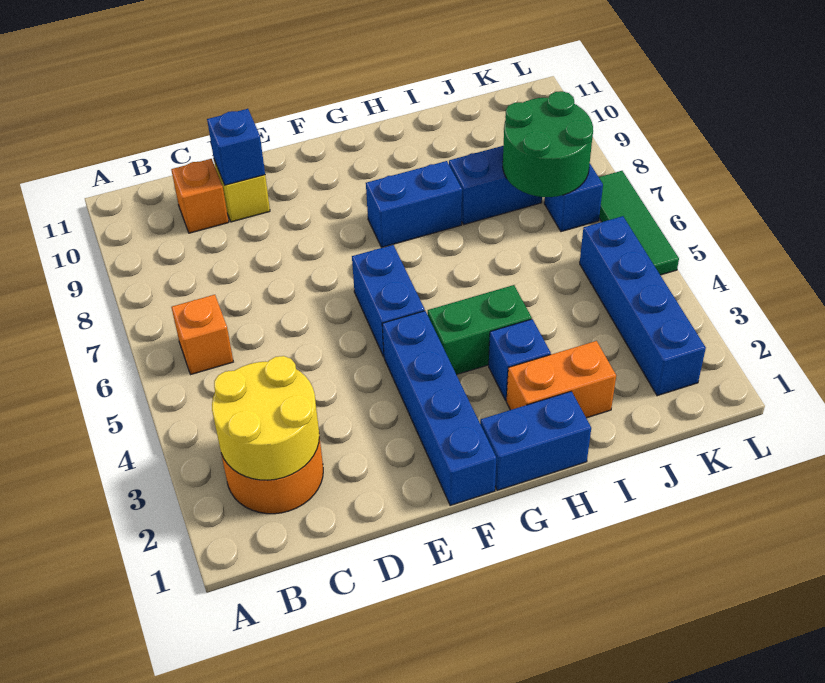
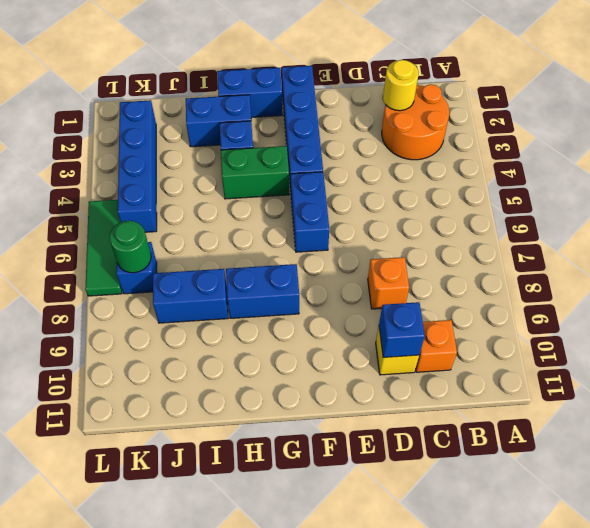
yellow round brick B2:C3 level 2 -> yellow round brick C2 level 2
orange brick B6 level 1 -> orange brick D8 level 1
orange brick H2:I2 level 1 -> blue brick H2:I2 level 1
green round brick J7:K8 level 2 -> green round brick K7 level 2

